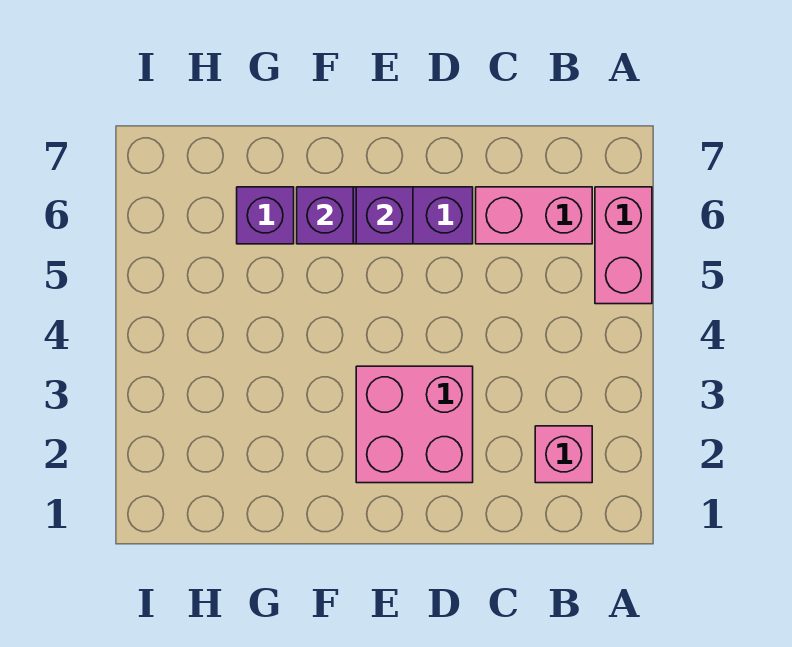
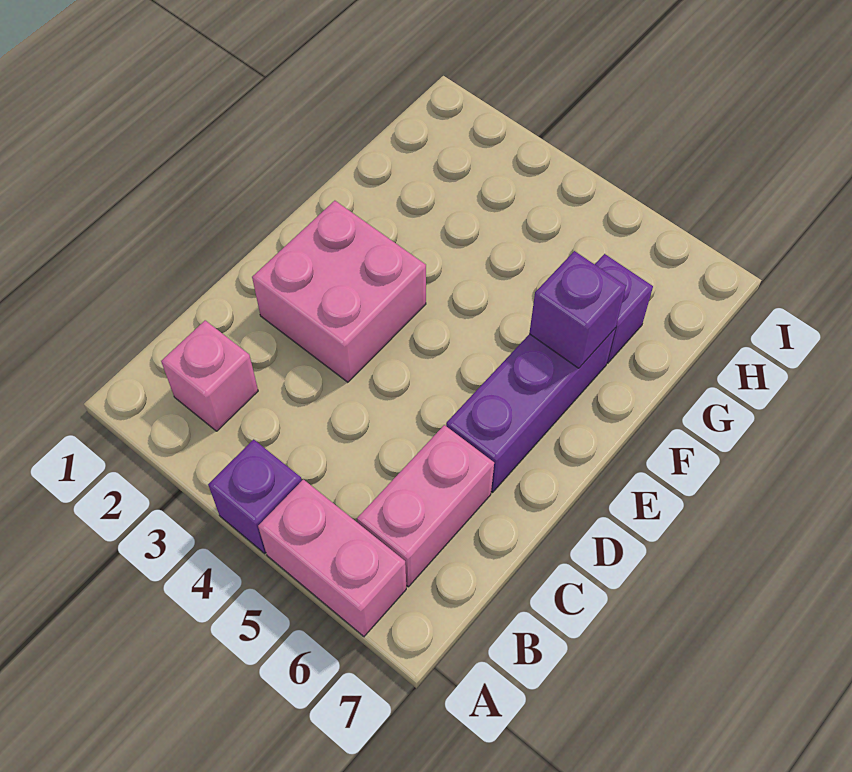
purple brick E6 level 2 -> purple brick A4 level 1

